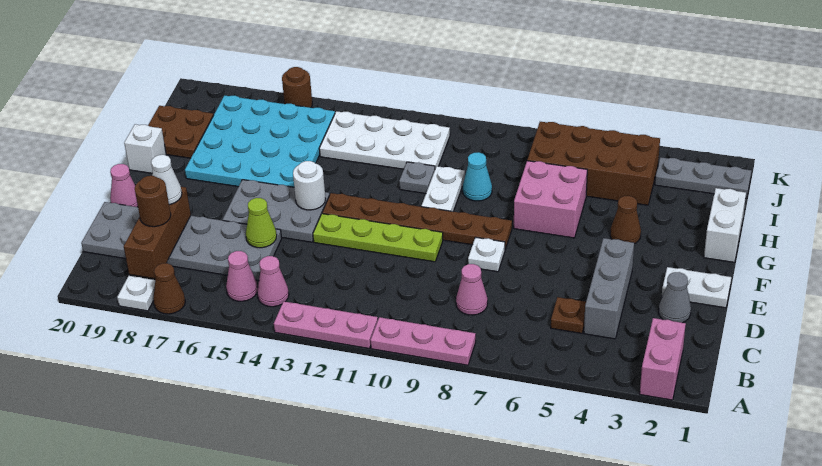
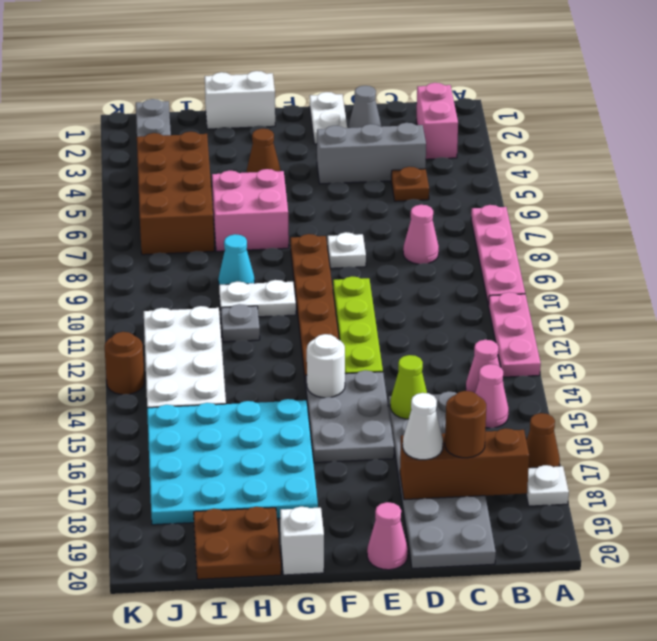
pink brick A2:B2 level 1 -> pink brick B2:B3 level 1
pink plate A8:A10 level 1 -> pink plate A7:A10 level 1
brown round brick K16 level 1 -> brown round brick K13 level 1

